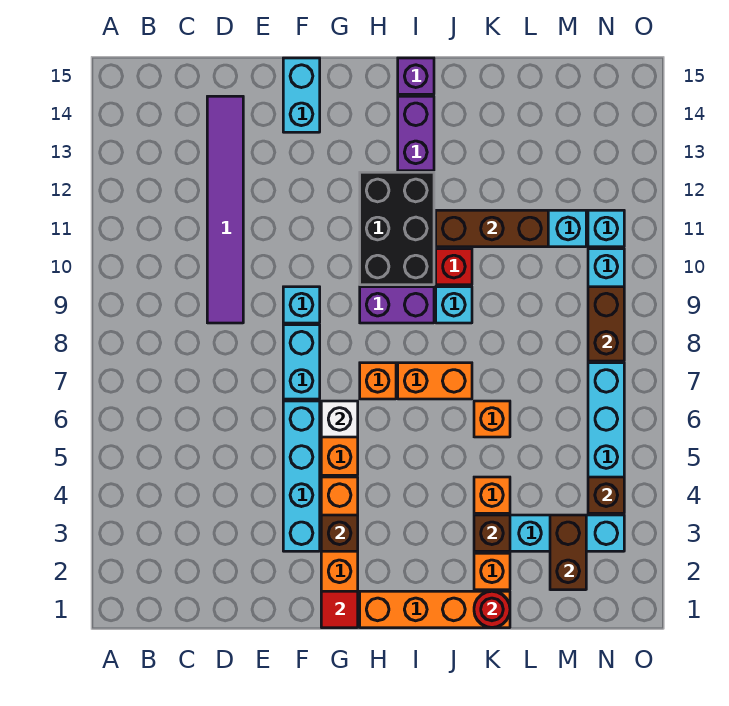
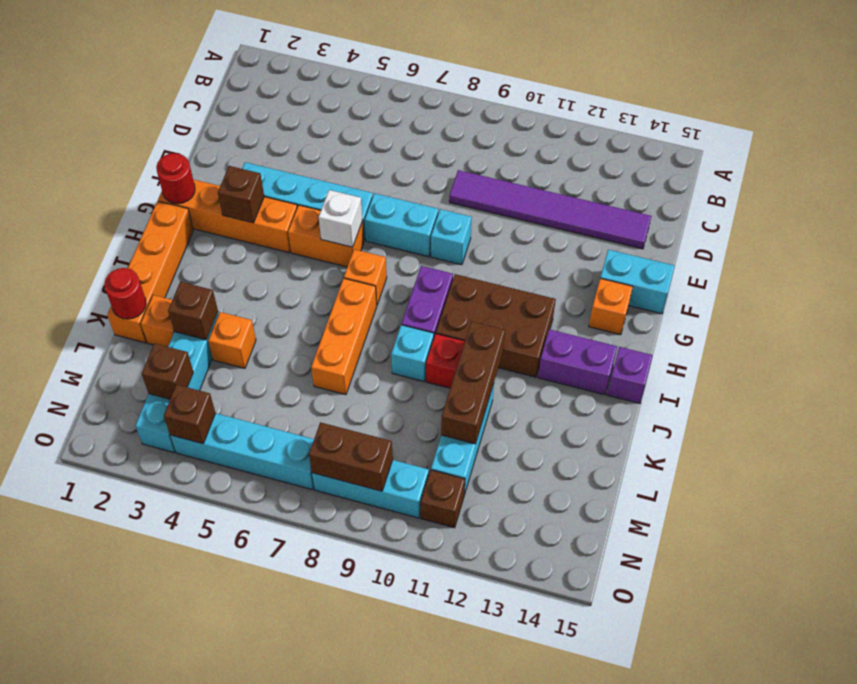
red tile G1 level 2 -> red round brick G1 level 2
black brick H10:I12 level 1 -> brown brick H10:I12 level 1
orange brick I7:J7 level 1 -> orange brick I7:K7 level 1
orange brick K6 level 1 -> orange brick G14 level 1
brown brick M2:M3 level 2 -> brown brick M3 level 2
cyan brick N11 level 1 -> brown brick N11 level 1

